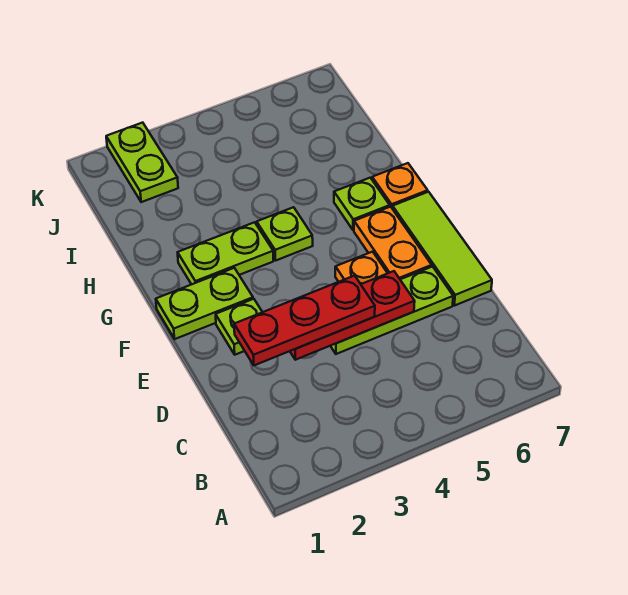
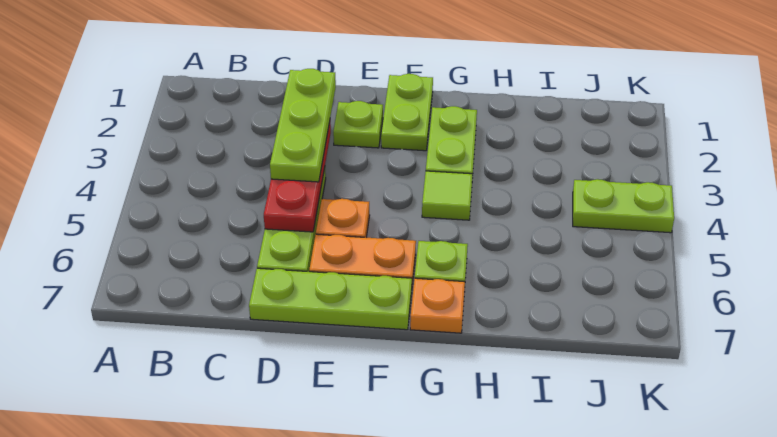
red plate D2:D4 level 3 -> lime plate D2:D4 level 3
lime tile D7:F7 level 1 -> lime plate D7:F7 level 1
lime plate G4 level 1 -> lime tile G4 level 1
lime plate J2:K2 level 1 -> lime plate J4:K4 level 1

